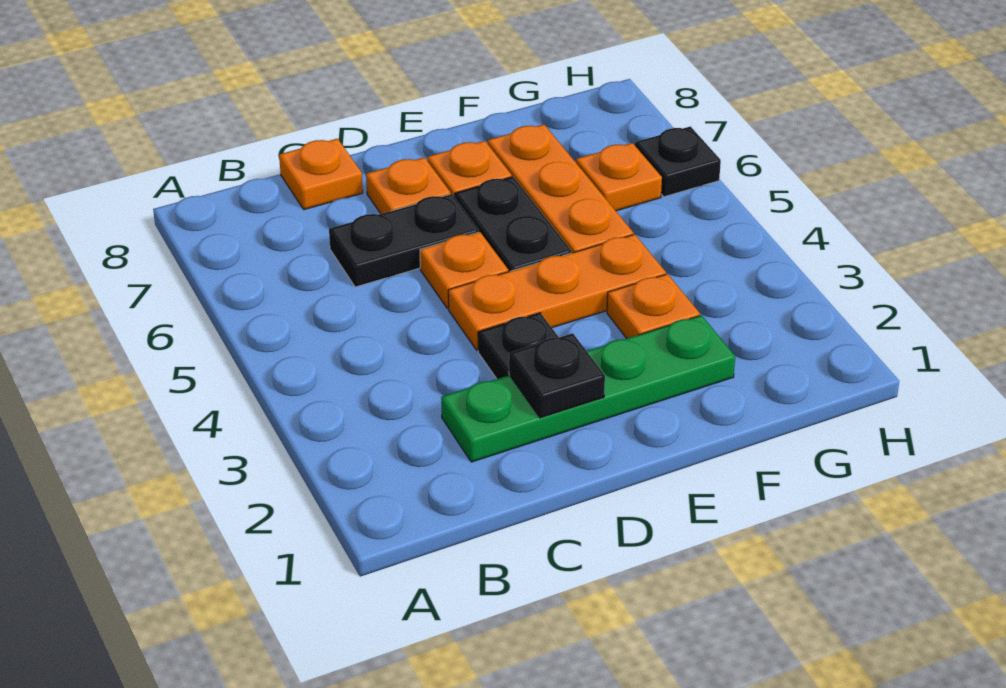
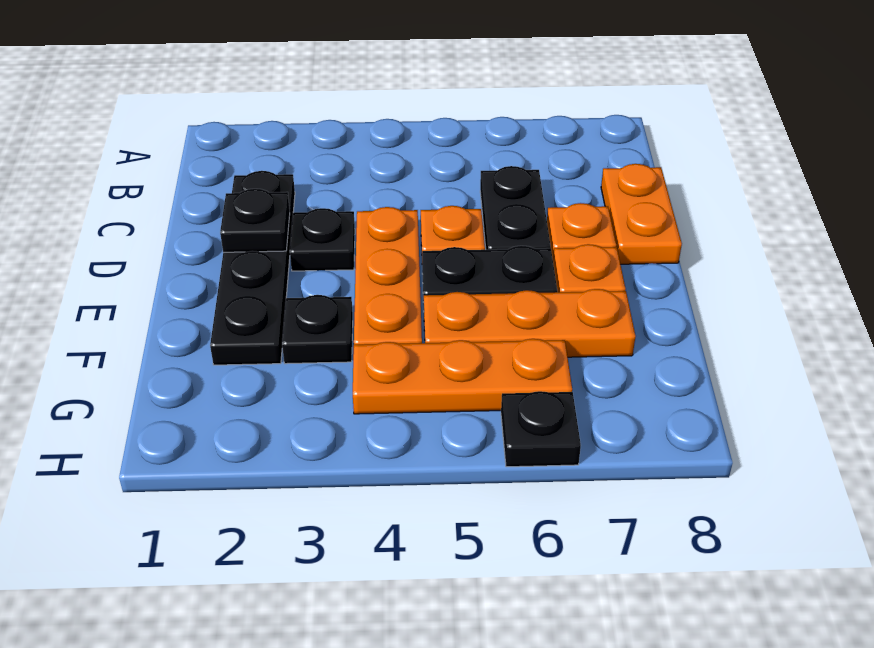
green plate C2:F2 level 1 -> black plate C2:F2 level 1
orange plate C8 level 1 -> orange plate C8:D8 level 1
orange plate F3 level 1 -> black plate F3 level 1
orange plate G6 level 1 -> orange plate G4:G6 level 1

